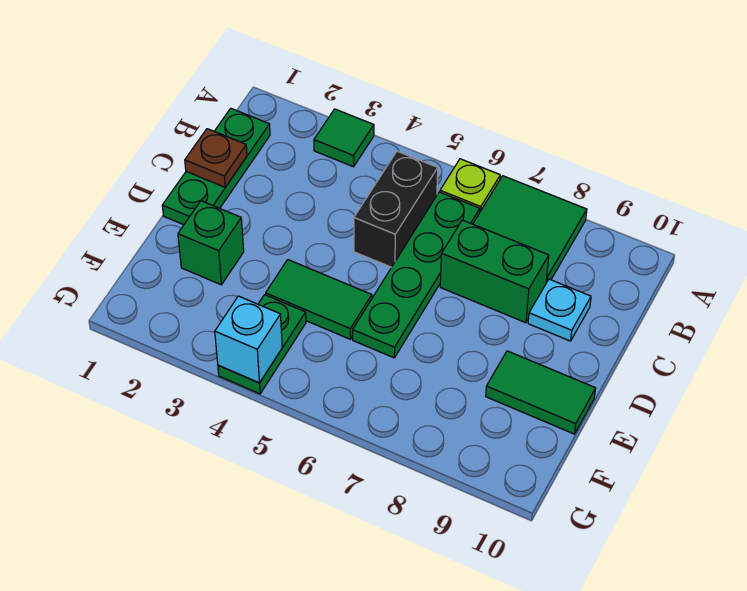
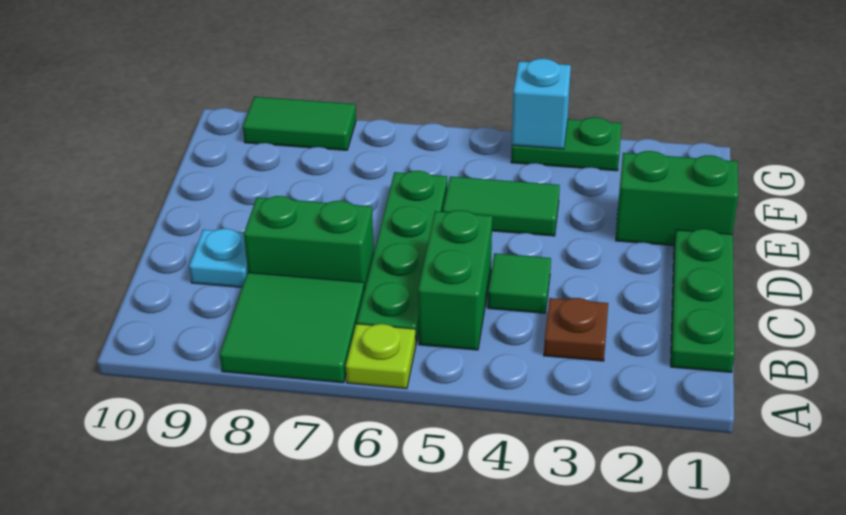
green tile A3 level 1 -> green tile C4 level 1
black brick B5:C5 level 1 -> green brick B5:C5 level 1
brown plate C1 level 2 -> brown plate B3 level 1
green brick E2 level 1 -> green brick E1:E2 level 1
green tile E9:E10 level 1 -> green tile G8:G9 level 1
green plate F4:G4 level 1 -> green plate G3:G4 level 1

